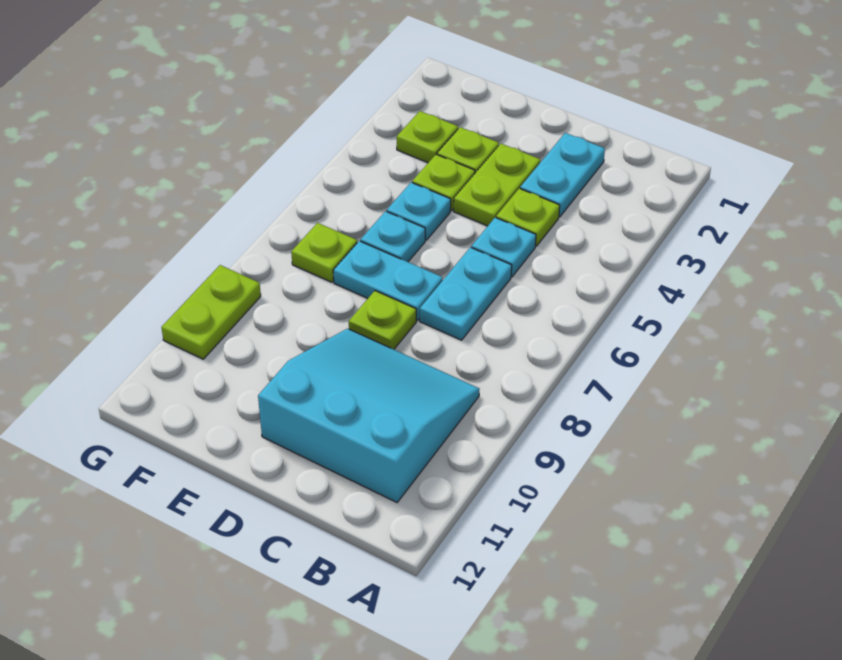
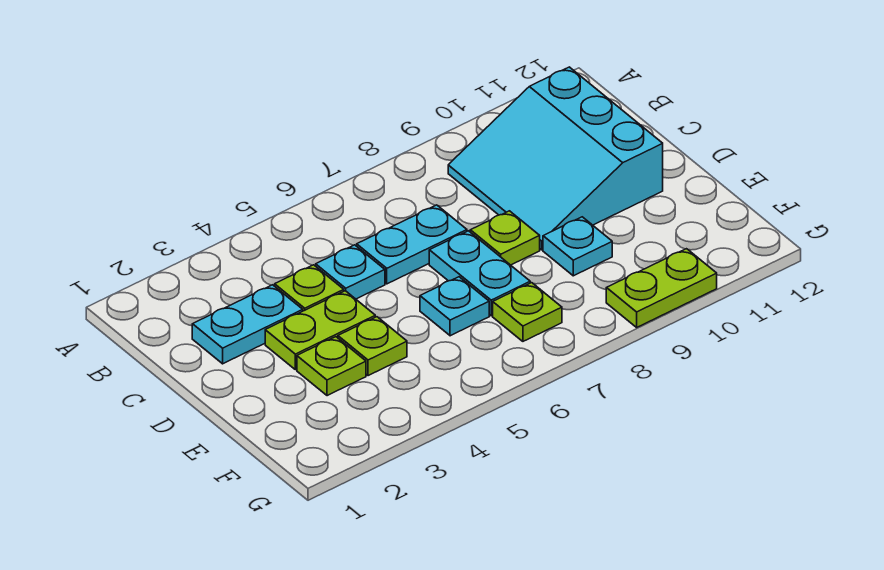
cyan plate E5 level 1 -> cyan plate E9 level 1
lime plate F3 level 1 -> none

